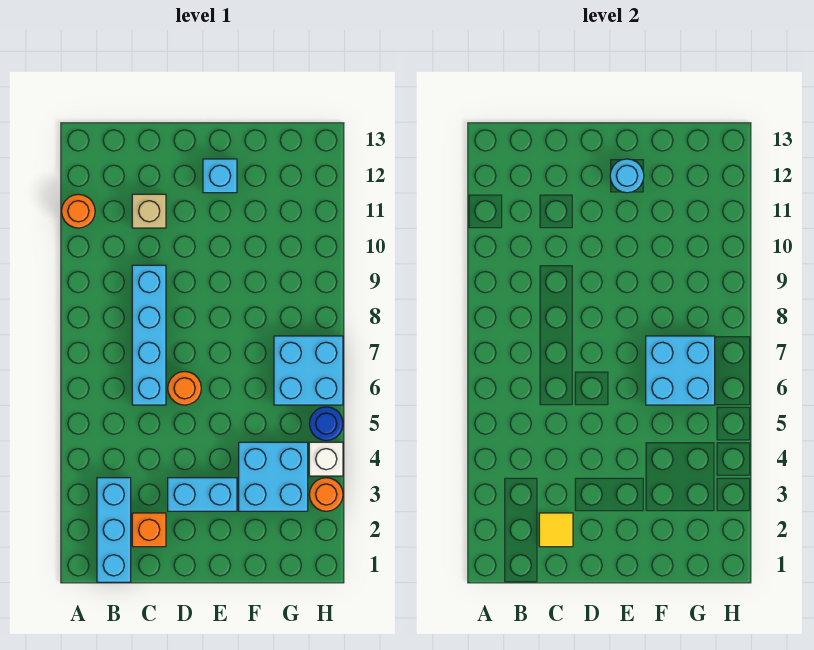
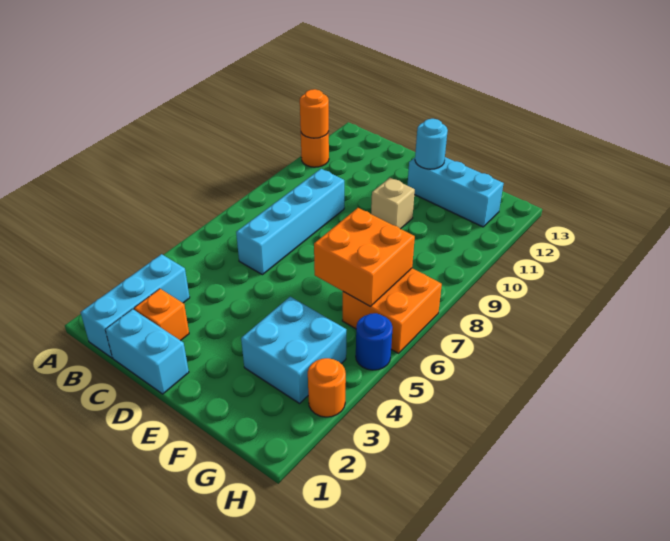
yellow tile C2 level 2 -> none
tan brick C11 level 1 -> tan brick E10 level 1
cyan brick D3:E3 level 1 -> cyan brick C1:D1 level 1
orange round brick D6 level 1 -> orange round brick A11 level 2
cyan brick E12 level 1 -> cyan brick E12:G12 level 1
cyan brick F6:G7 level 2 -> orange brick F6:G7 level 2
cyan brick G6:H7 level 1 -> orange brick G6:H7 level 1
white brick H4 level 1 -> none

